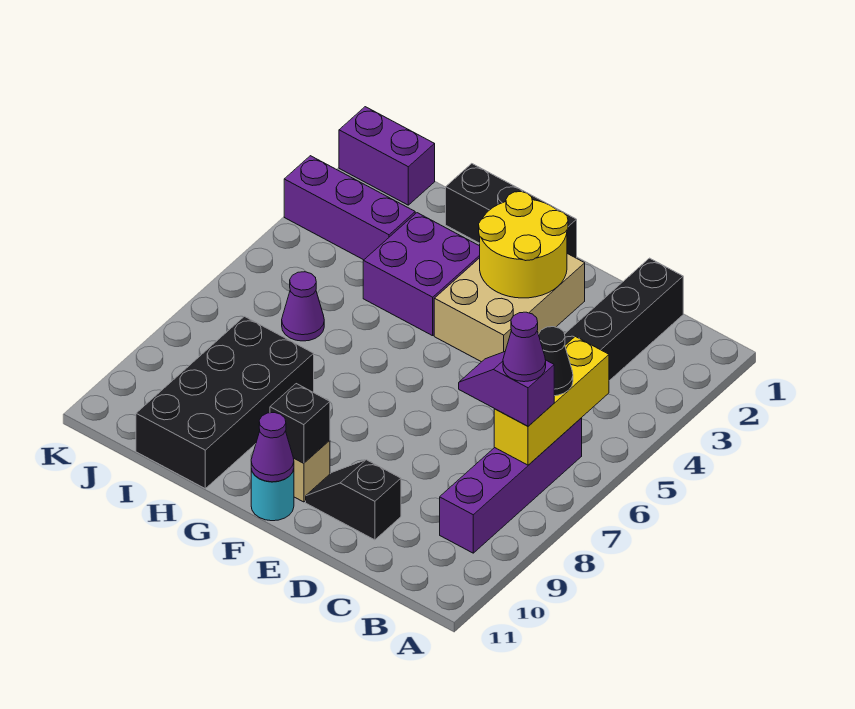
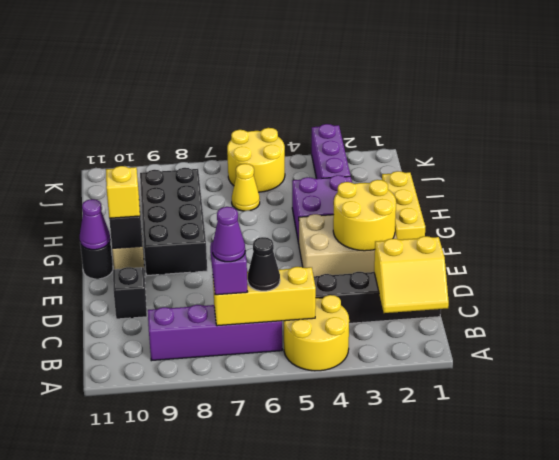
none -> yellow round brick A4:B5 level 1
none -> yellow slope B1:C2 level 2 top C
black brick F1:H1 level 1 -> yellow brick F1:H1 level 1
none -> yellow brick F10 level 3
cyan round brick F11 level 1 -> black round brick F11 level 1
black brick H8:I11 level 1 -> black brick F8:I9 level 1
purple cone I6 level 1 -> yellow cone I6 level 1
purple brick J1:K1 level 1 -> none
none -> yellow round brick J5:K6 level 1

